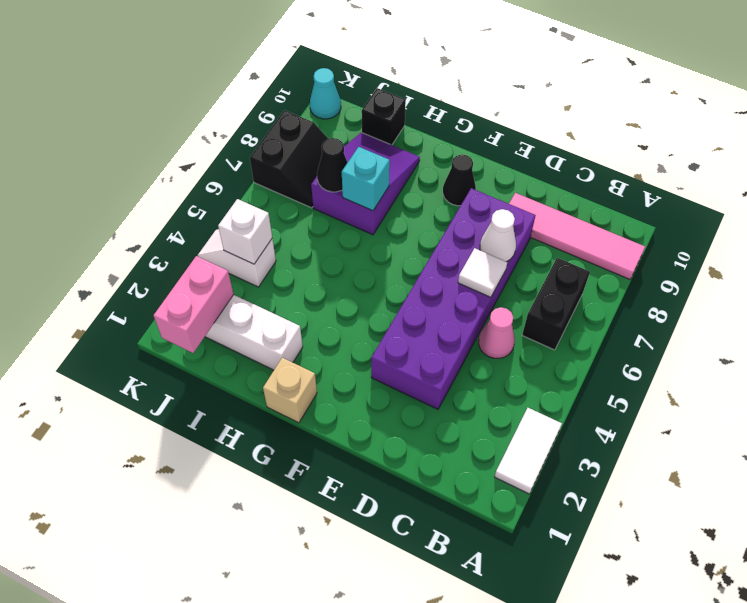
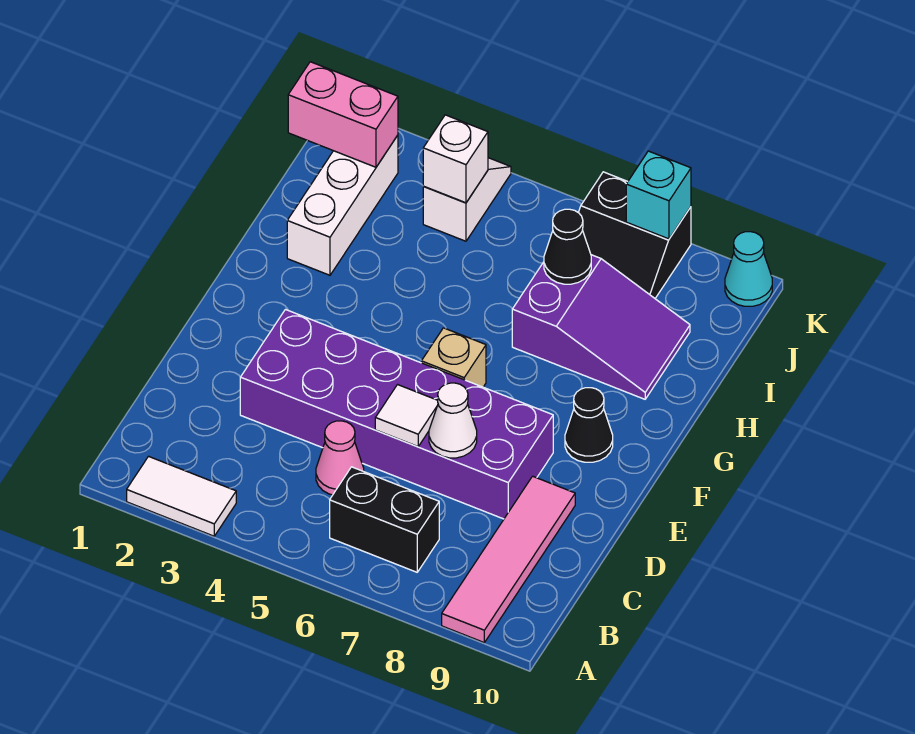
tan brick G1 level 1 -> tan brick F6 level 1
cyan brick H7 level 2 -> cyan brick K8 level 2
black brick I10 level 1 -> none

